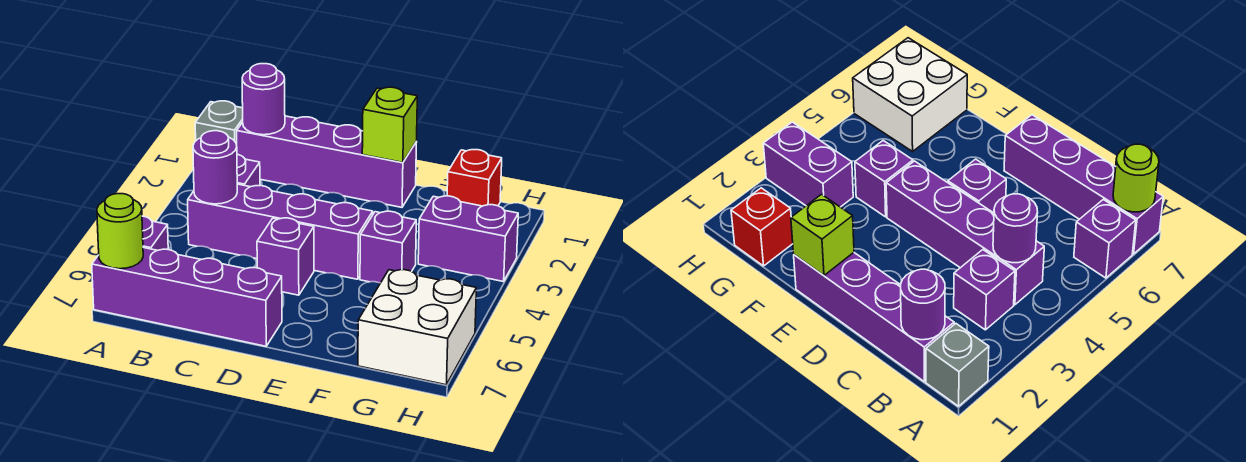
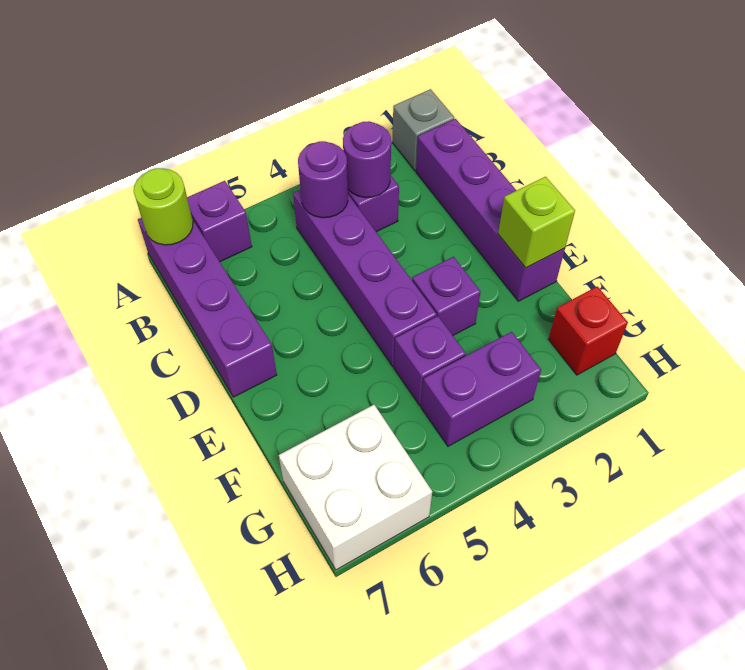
purple round brick B1 level 2 -> purple round brick B3 level 2
purple brick D5 level 1 -> purple brick E3 level 1
purple brick G3:H3 level 1 -> purple brick G3:G4 level 1

